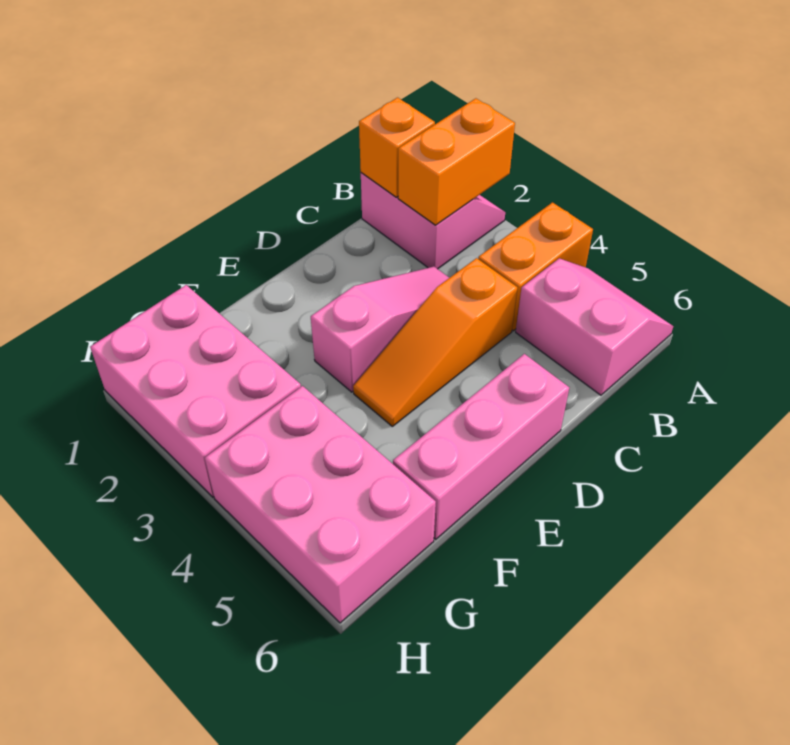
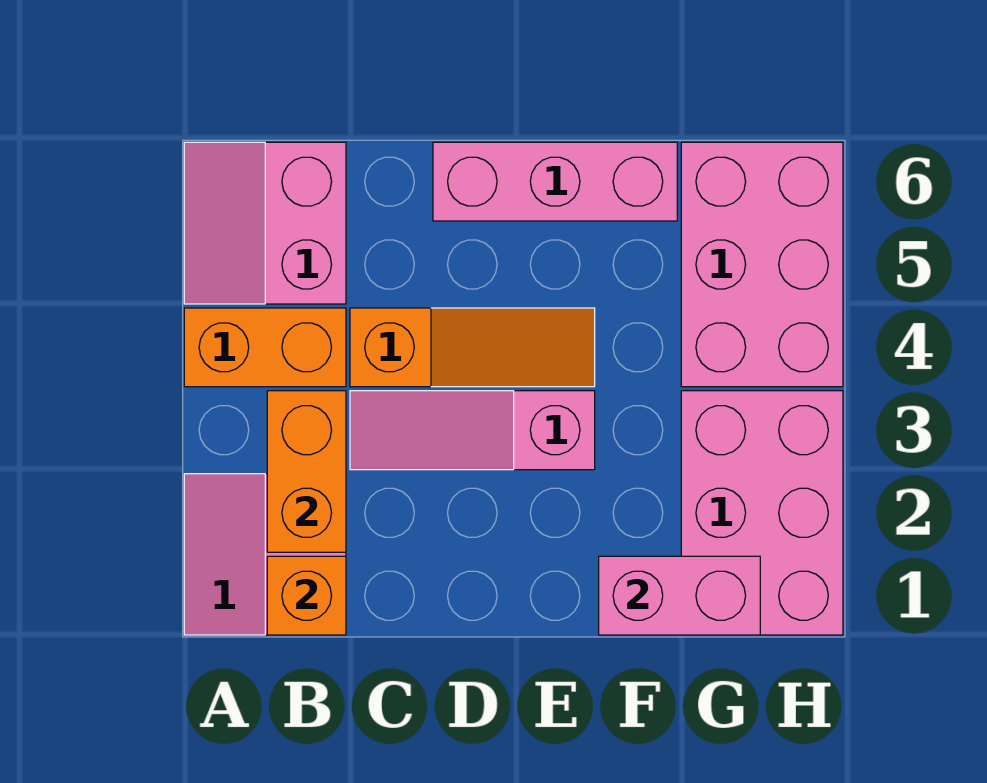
orange brick A2:B2 level 2 -> orange brick B2:B3 level 2
none -> pink brick F1:G1 level 2

